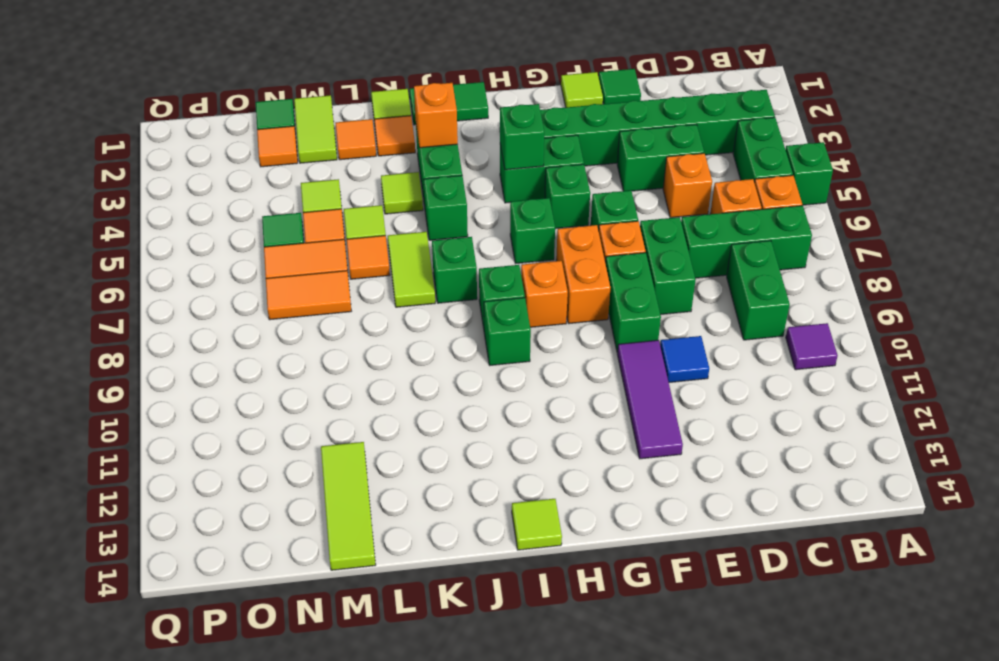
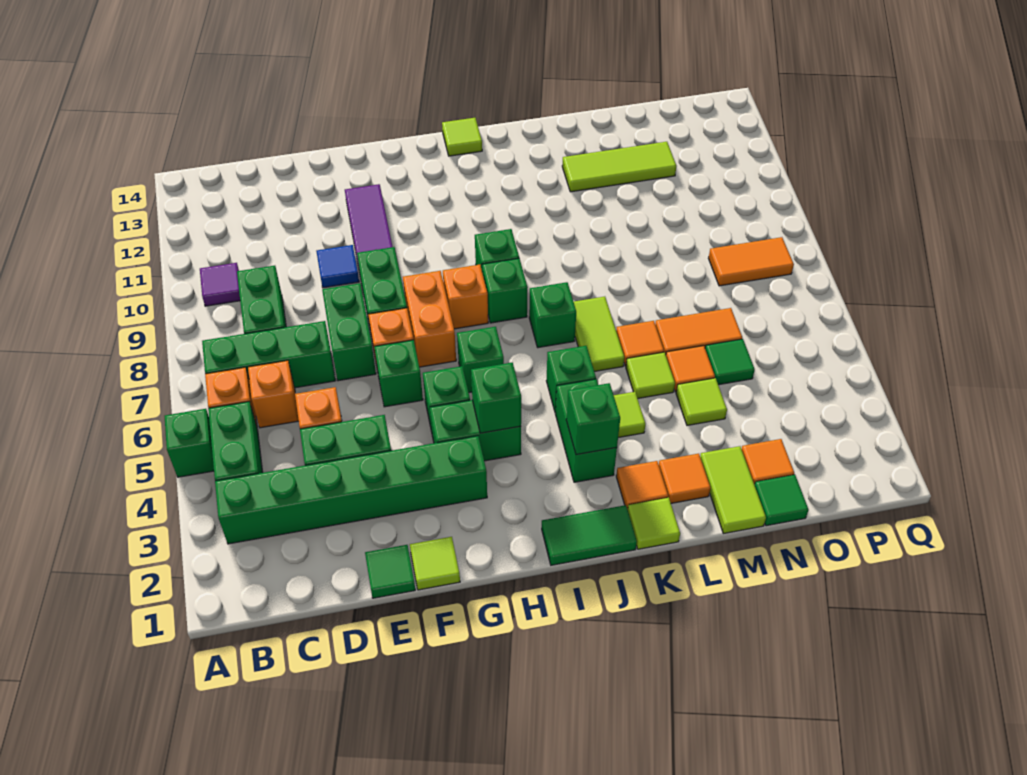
orange brick J3 level 2 -> green brick J3 level 2
orange tile M7:N7 level 1 -> orange tile O8:P8 level 1
lime tile M12:M14 level 1 -> lime tile L12:N12 level 1

